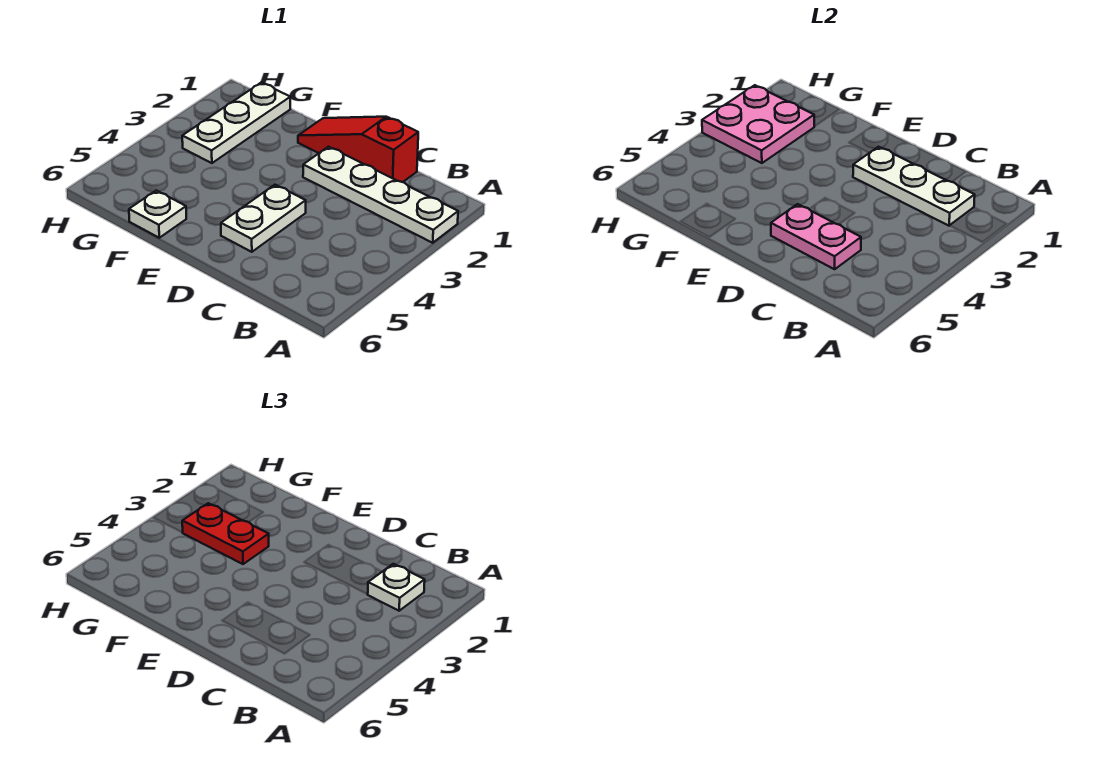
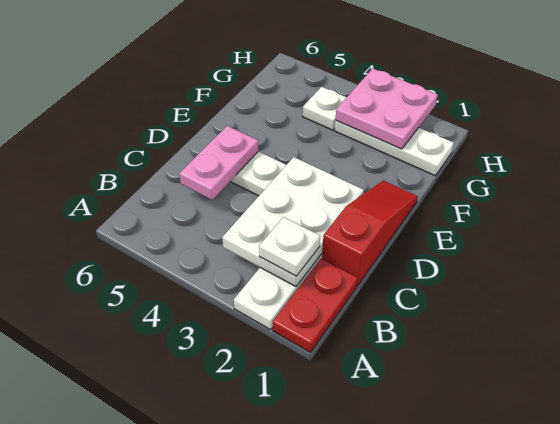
white plate B2:D2 level 2 -> white plate B2:D3 level 2
red plate F3:G3 level 3 -> red plate A1:B1 level 1
white plate F6 level 1 -> white plate G4 level 1

